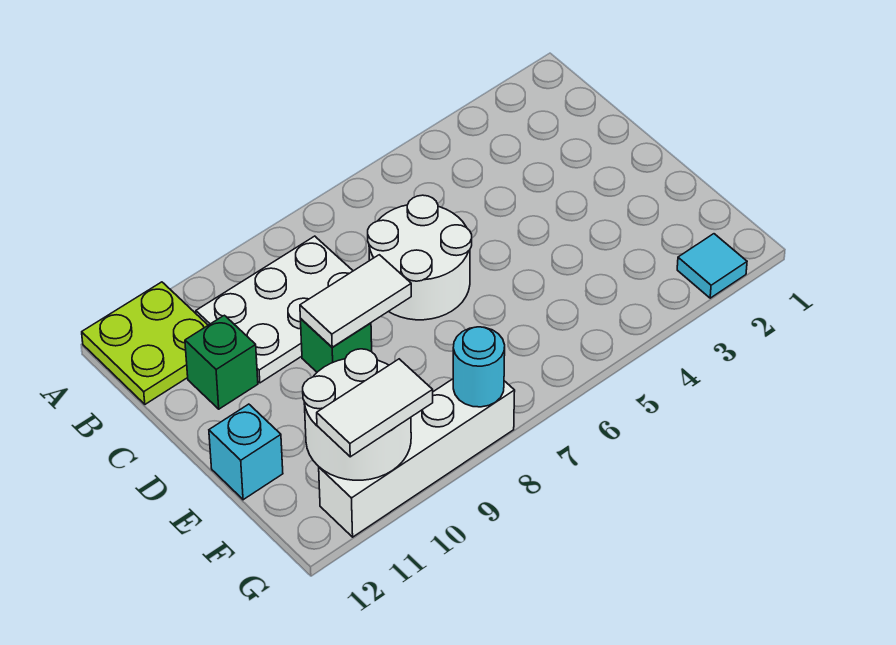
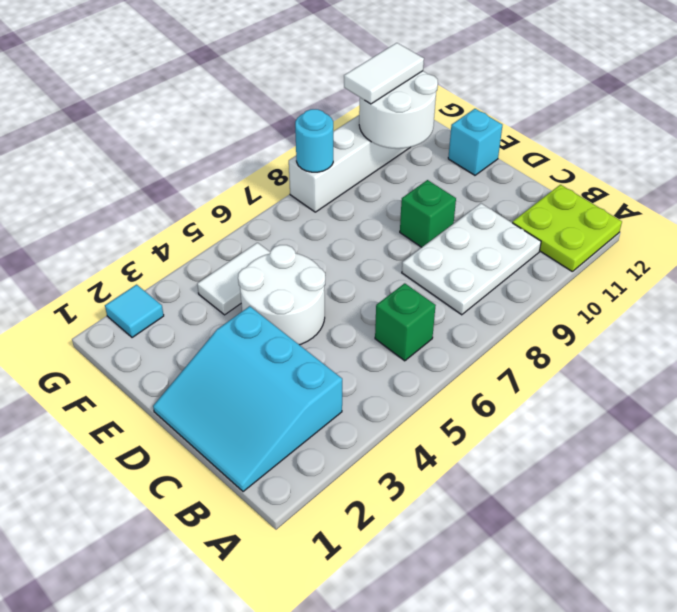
none -> cyan slope B1:D3 level 1 top 3
white round brick C6:D7 level 1 -> white round brick D4:E5 level 1
green brick C11 level 1 -> green brick B6 level 1
white tile D8:D9 level 2 -> white tile F4:F5 level 1

